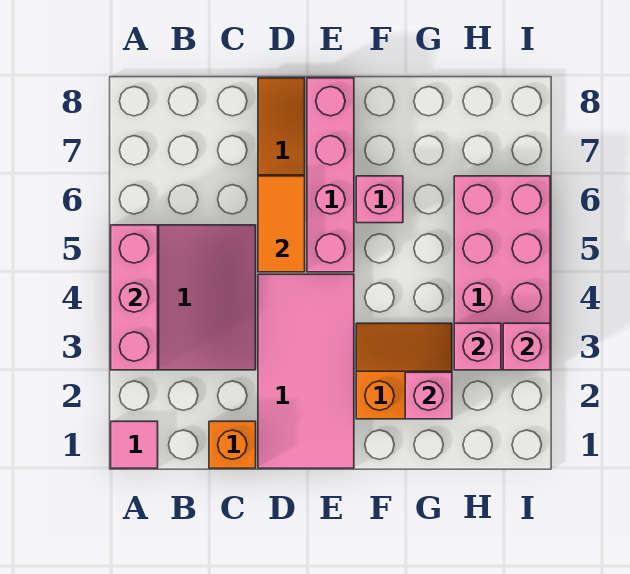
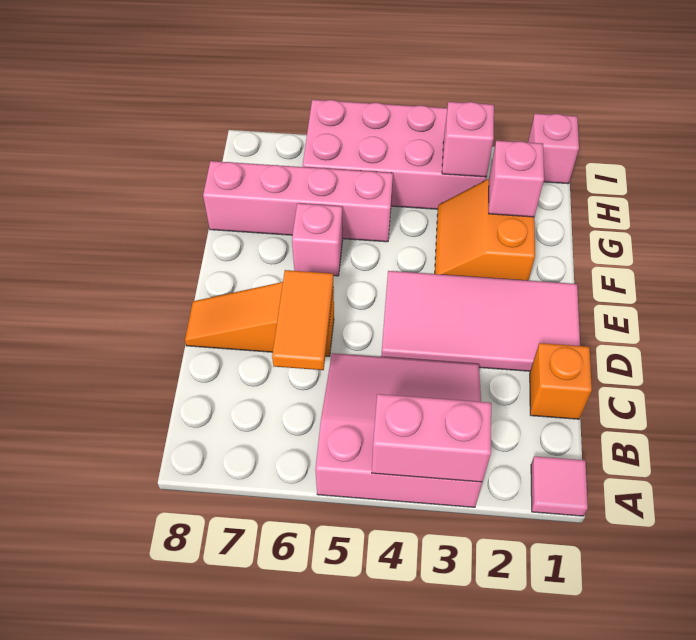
pink brick A3:A5 level 2 -> pink brick A3:A4 level 2
orange tile D5:D6 level 2 -> orange tile C6:D6 level 2
pink brick E5:E8 level 1 -> pink brick G5:G8 level 1
pink brick I3 level 2 -> pink brick I1 level 1

